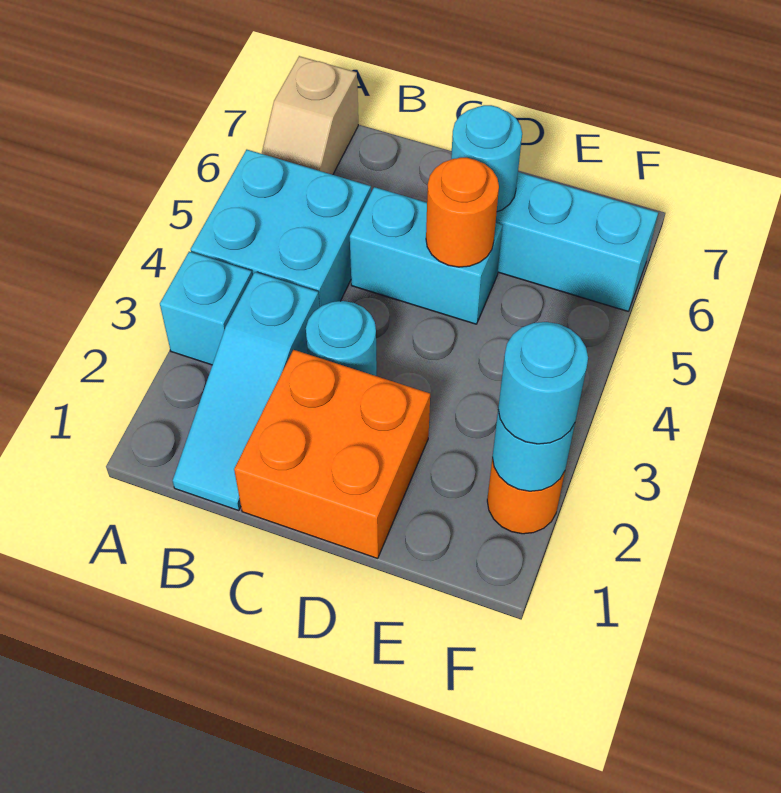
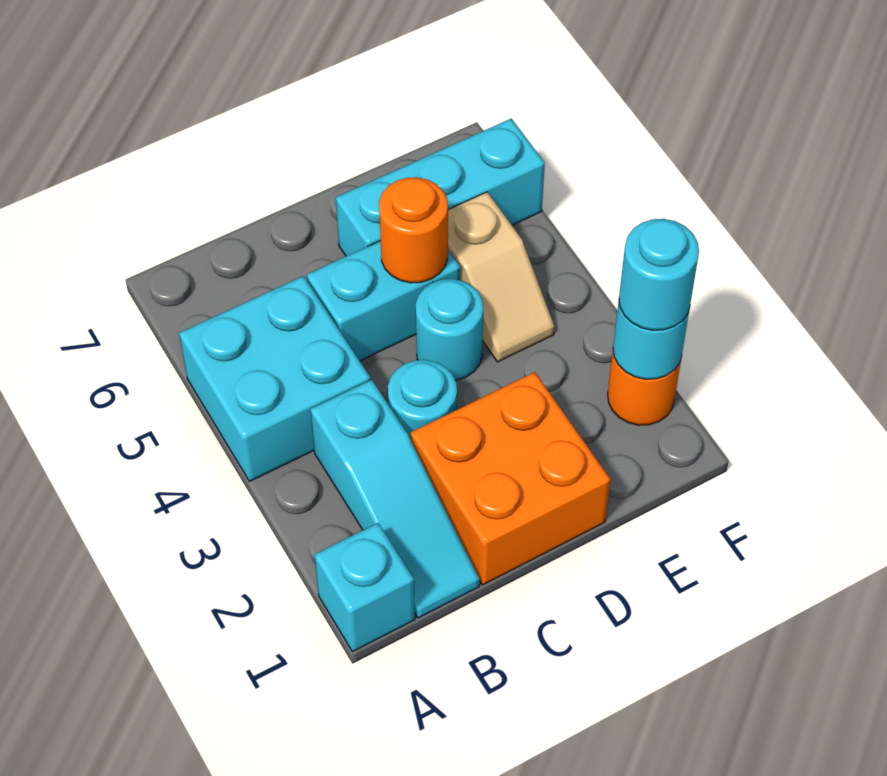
cyan brick A3 level 1 -> cyan brick A1 level 1
tan slope A6:A7 level 1 top 7 -> tan slope E4:E5 level 1 top 5
cyan round brick D6 level 2 -> cyan round brick D4 level 1

